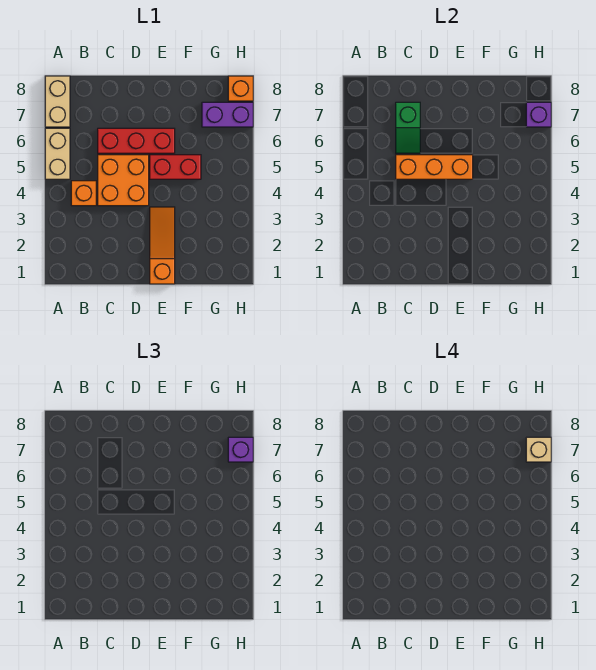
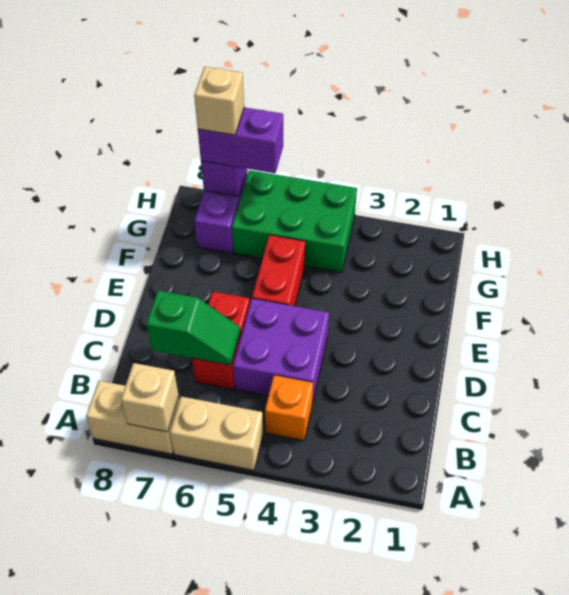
none -> tan brick A7 level 2
orange brick C4:D5 level 1 -> purple brick C4:D5 level 1
orange brick C5:E5 level 2 -> none
red brick C6:E6 level 1 -> red brick C6:D6 level 1
orange slope E1:E3 level 1 top 1 -> none
none -> green brick G4:H6 level 1
purple brick H7 level 3 -> purple brick H6:H7 level 3
orange brick H8 level 1 -> none

